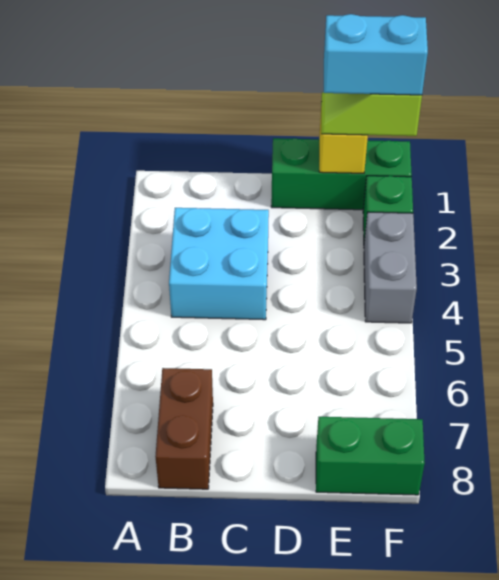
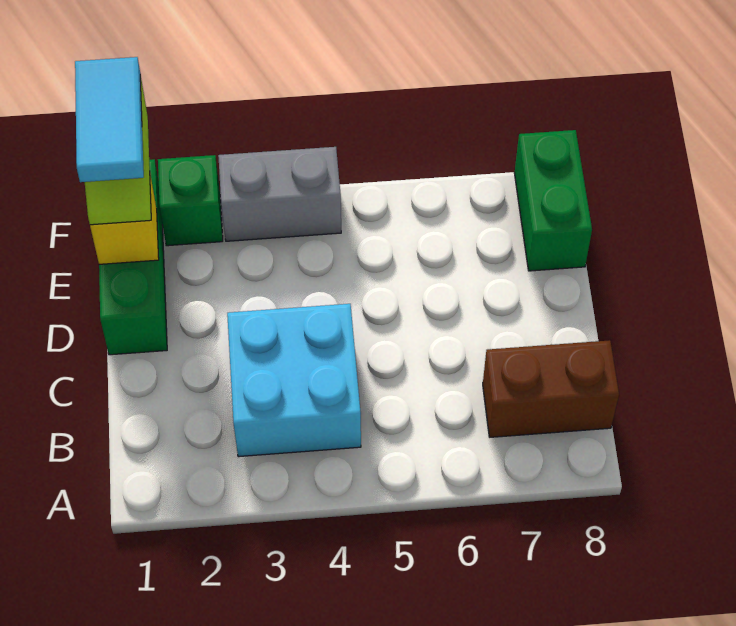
cyan brick E1:F1 level 4 -> cyan tile E1:F1 level 4

